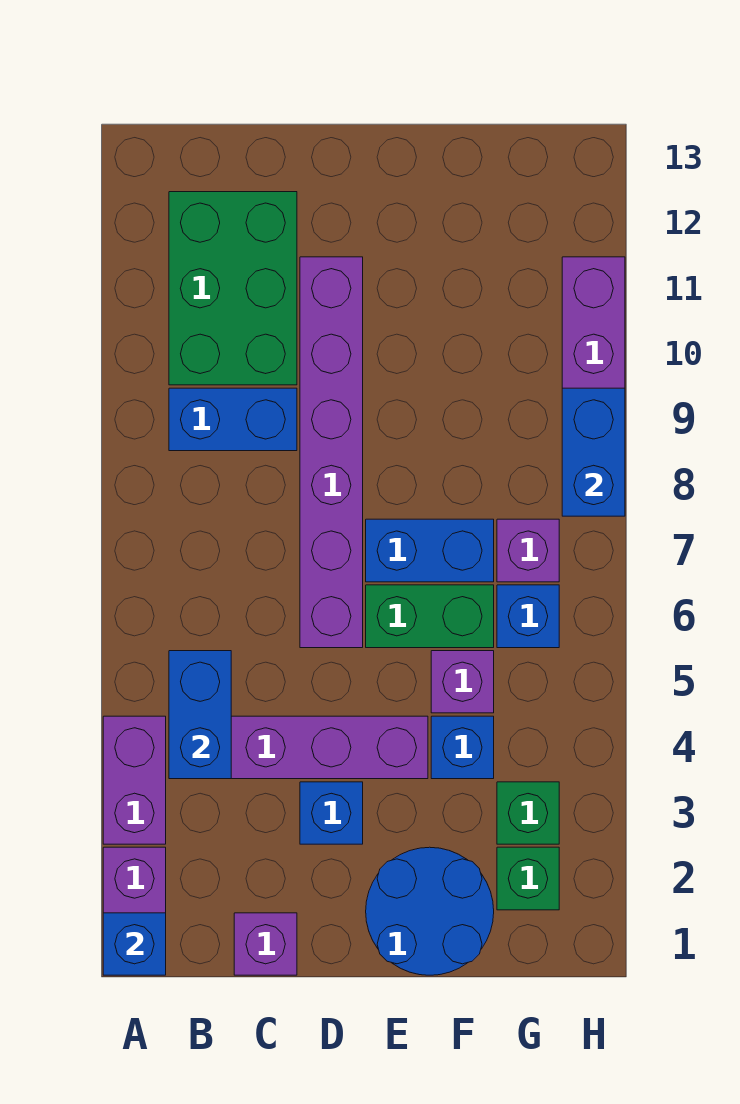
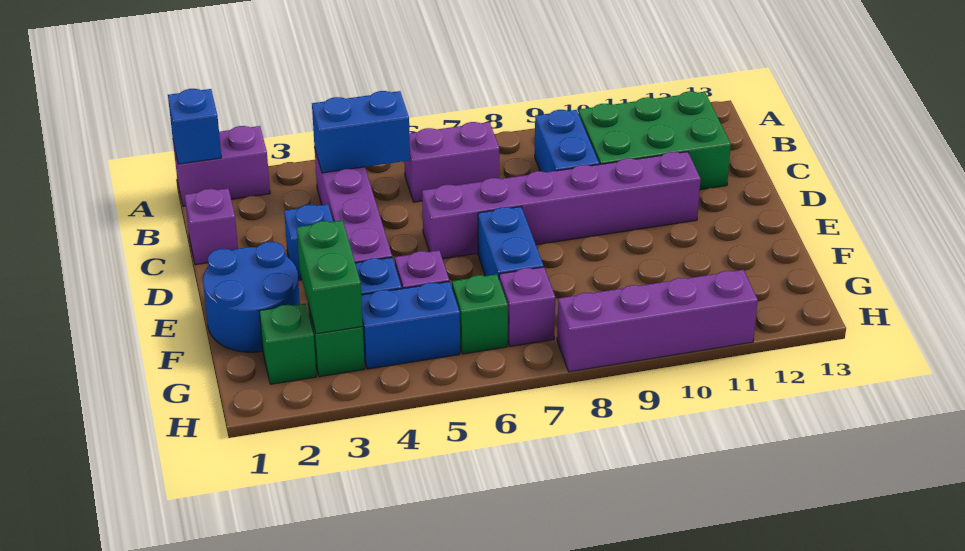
purple brick A3:A4 level 1 -> purple brick B6:B7 level 1
green brick E6:F6 level 1 -> green brick F3:G3 level 2
blue brick G6 level 1 -> green brick G6 level 1
blue brick H8:H9 level 2 -> blue brick G4:G5 level 1

